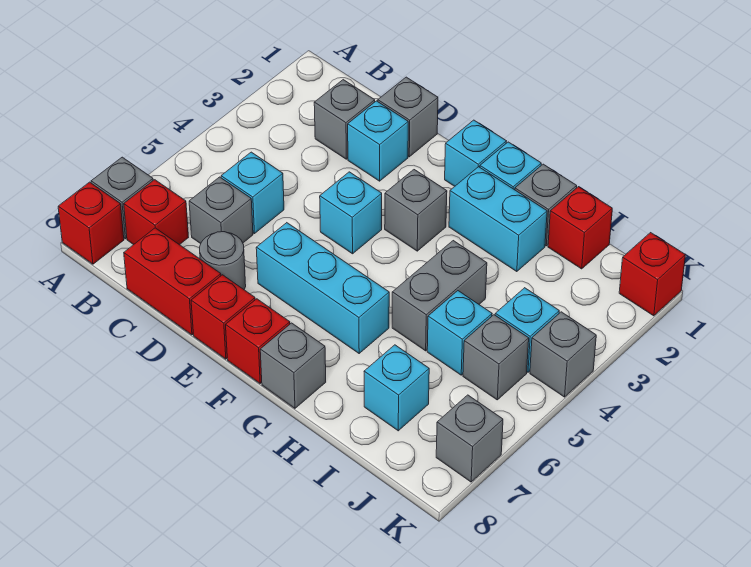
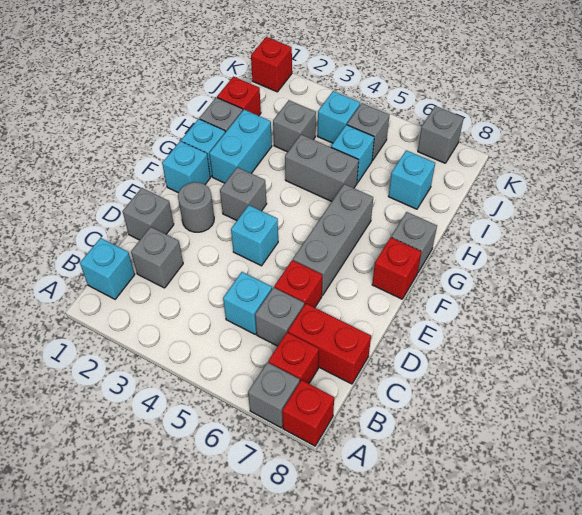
red brick C8:D8 level 1 -> red brick C7:C8 level 1
cyan brick D2 level 1 -> cyan brick B1 level 1
grey round brick D7 level 1 -> grey round brick E2 level 1
cyan brick E6:G6 level 1 -> grey brick E6:G6 level 1
red brick E8 level 1 -> red brick D6 level 1
grey brick K4 level 1 -> grey brick I3 level 1

